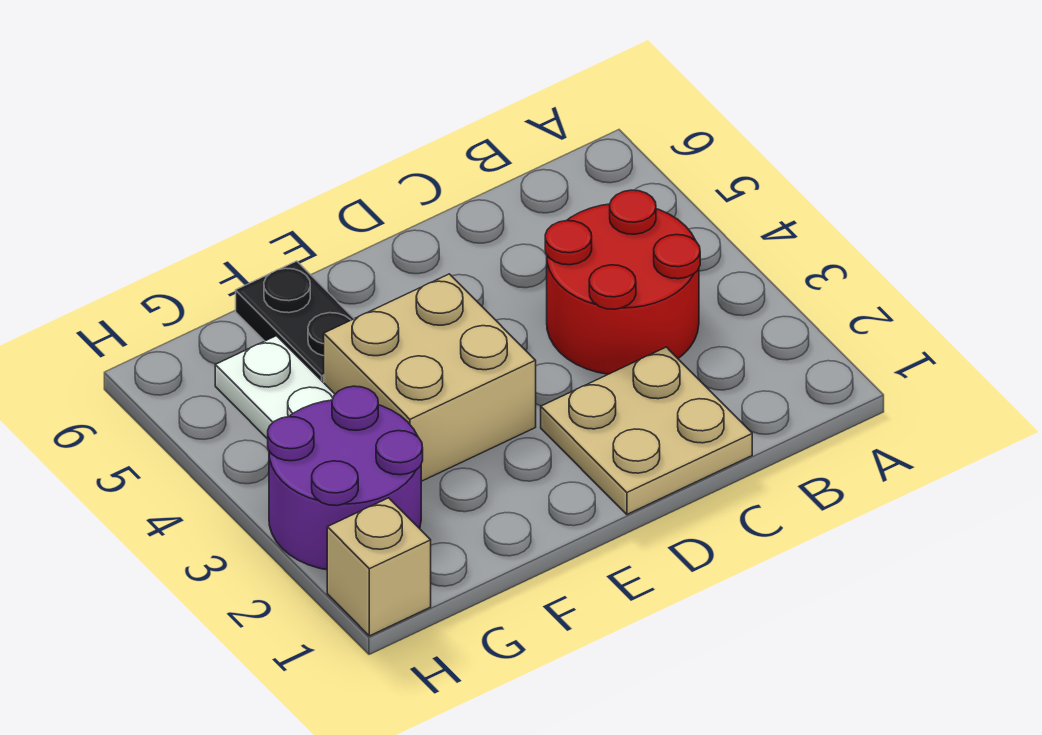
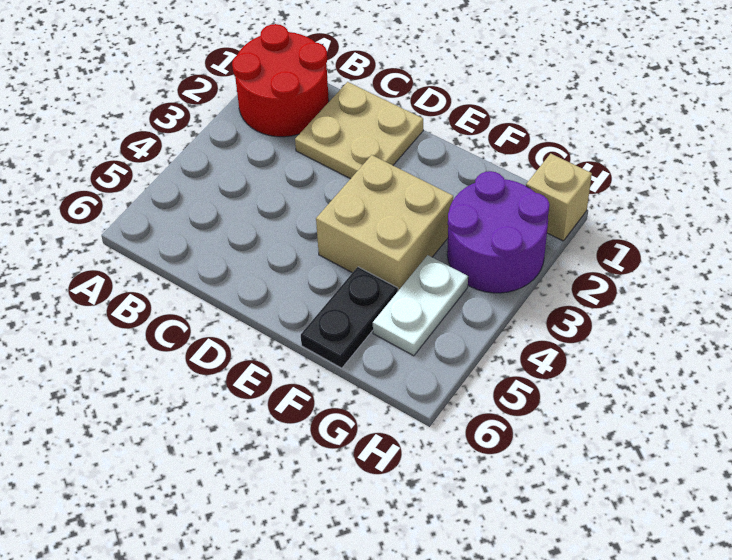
red round brick B3:C4 level 1 -> red round brick A1:B2 level 1

